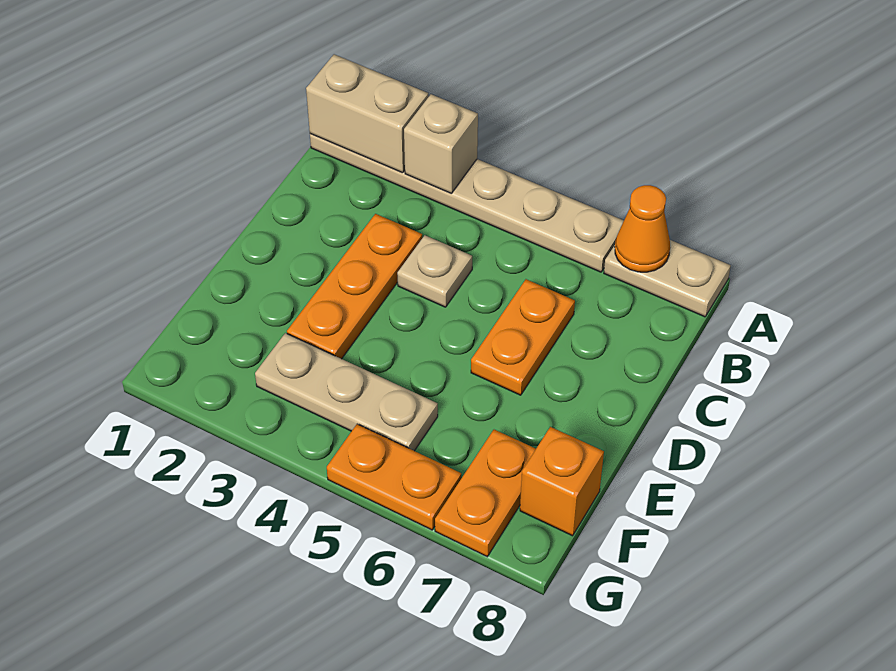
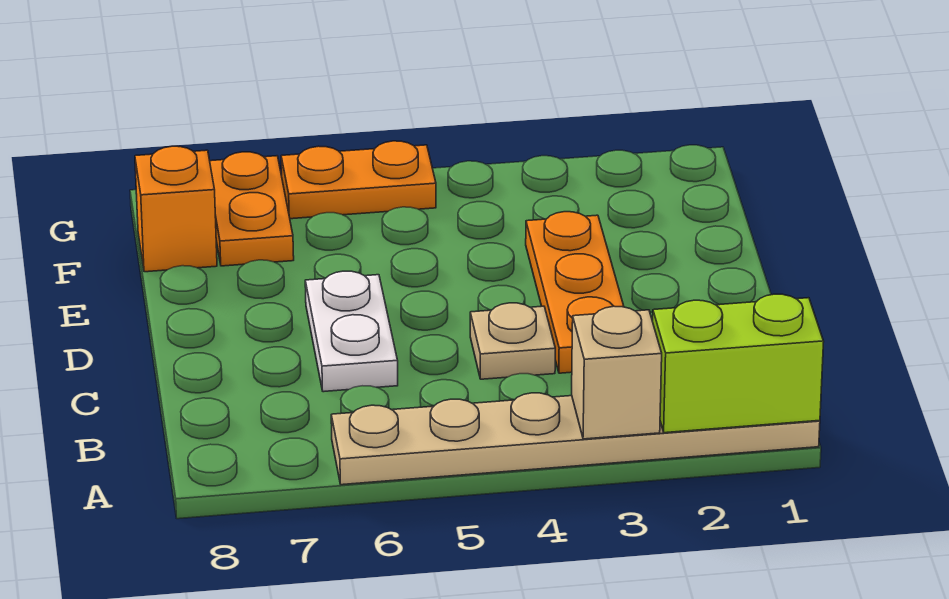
tan brick A1:A2 level 2 -> lime brick A1:A2 level 2
tan plate A7:A8 level 1 -> none
orange cone A7 level 2 -> none
orange plate C6:D6 level 1 -> white plate C6:D6 level 1
tan plate F3:F5 level 1 -> none

